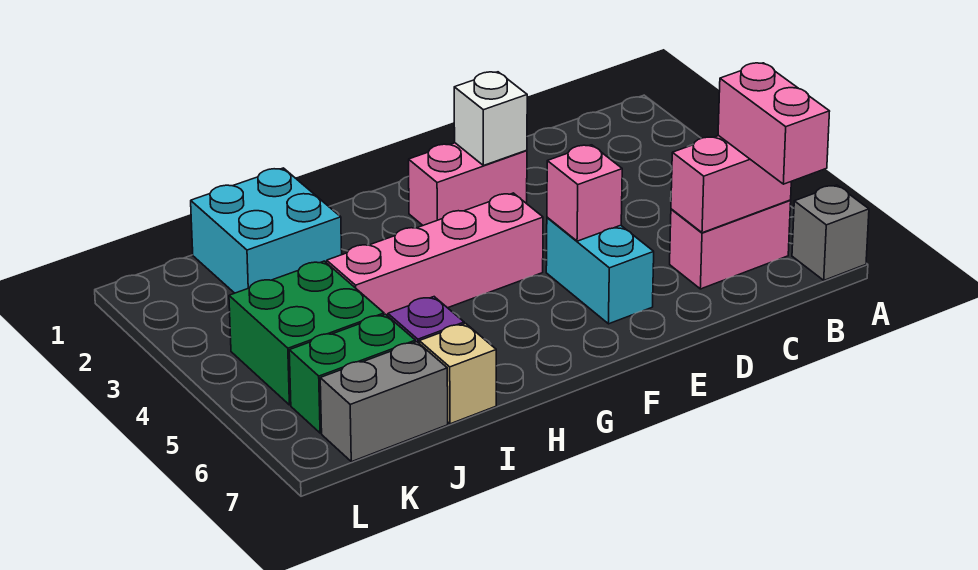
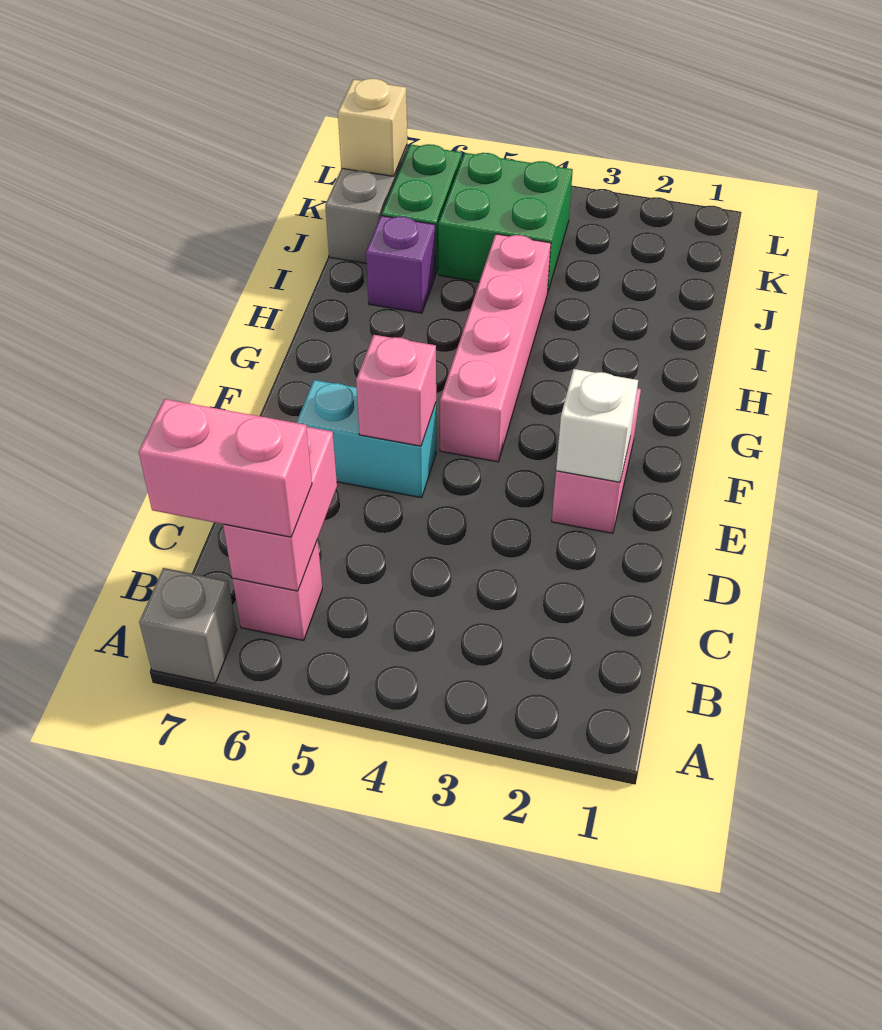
pink brick B6:C6 level 1 -> pink brick B6 level 1
cyan brick I1:J2 level 1 -> none
tan brick I7 level 1 -> tan brick K7 level 2

